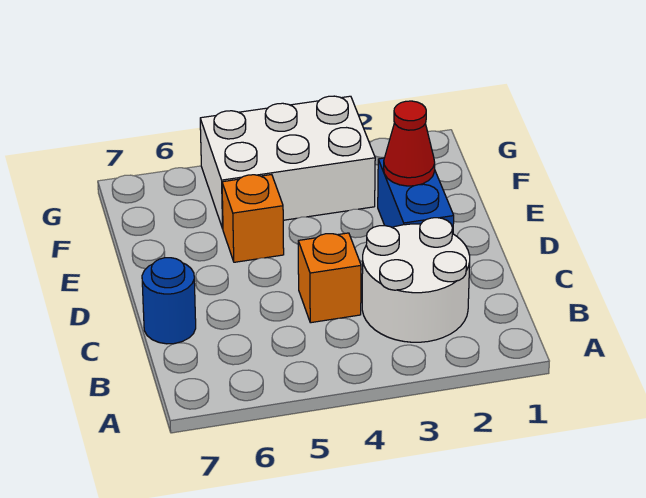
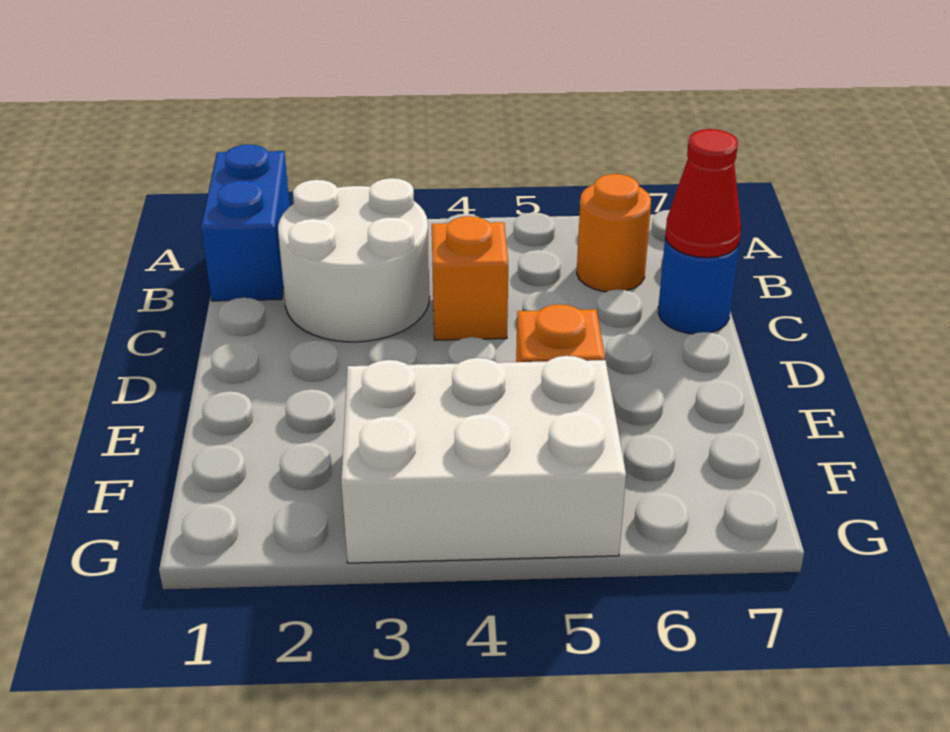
none -> orange round brick B6 level 1
blue brick D2:E2 level 1 -> blue brick A1:B1 level 1
red cone E2 level 2 -> red cone C7 level 2

